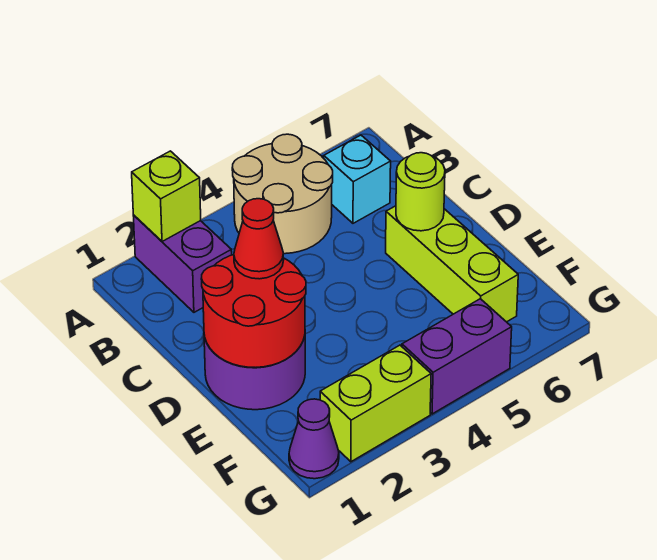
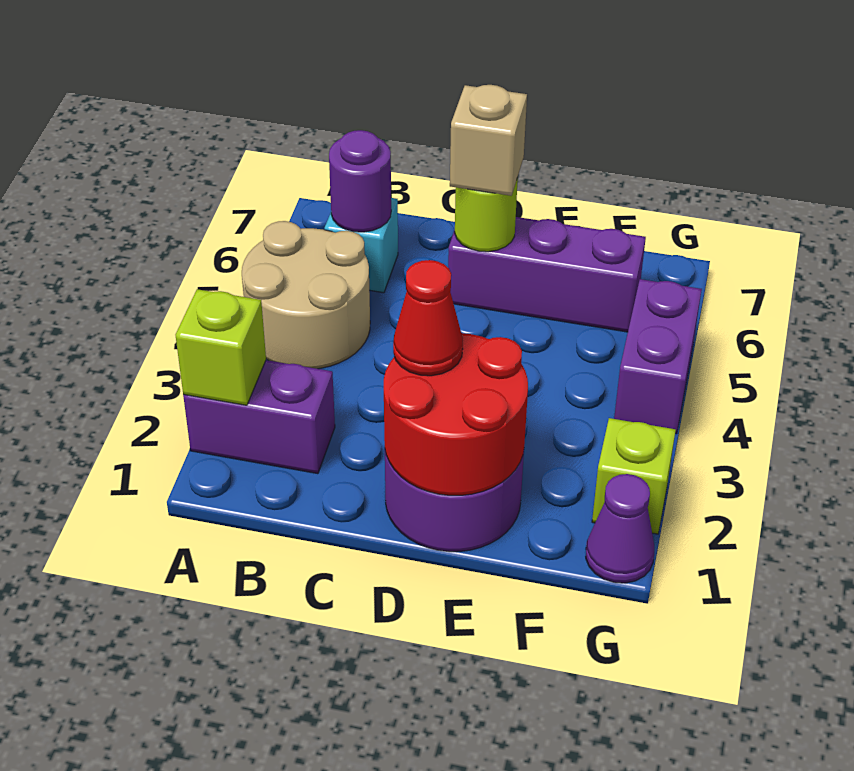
none -> purple round brick B6 level 2
lime brick D6:F6 level 1 -> purple brick D6:F6 level 1
none -> tan brick D6 level 3
lime brick G2:G3 level 1 -> lime brick G2 level 1

